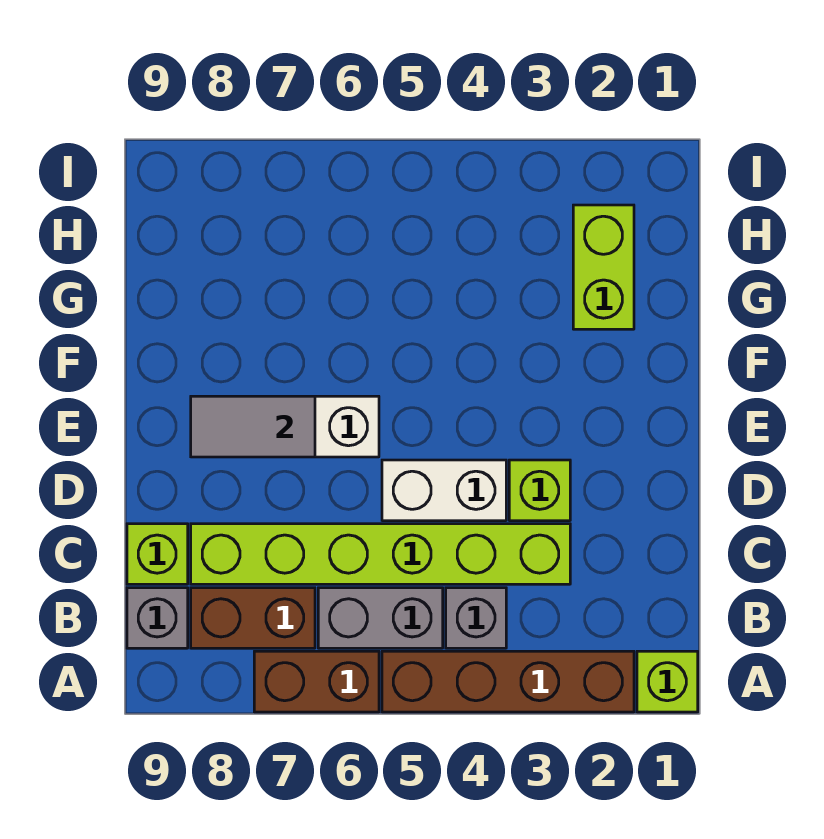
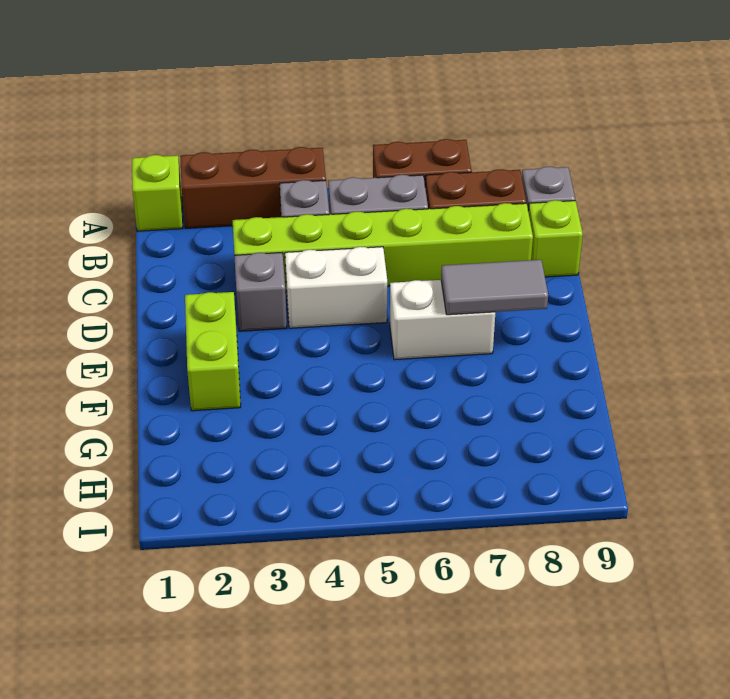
brown brick A2:A5 level 1 -> brown brick A2:A4 level 1
lime brick D3 level 1 -> grey brick D3 level 1
lime brick G2:H2 level 1 -> lime brick E2:F2 level 1

